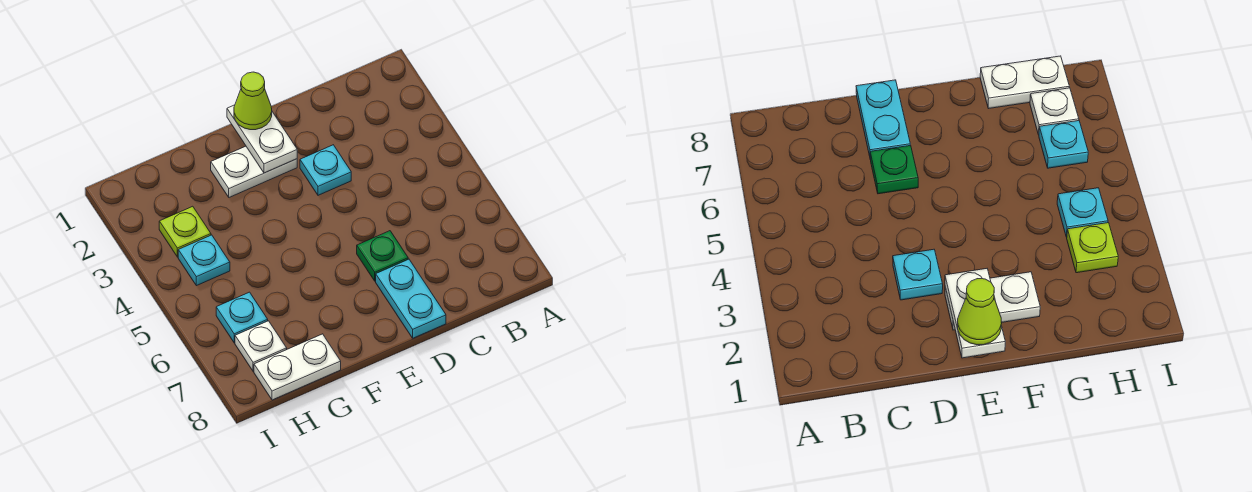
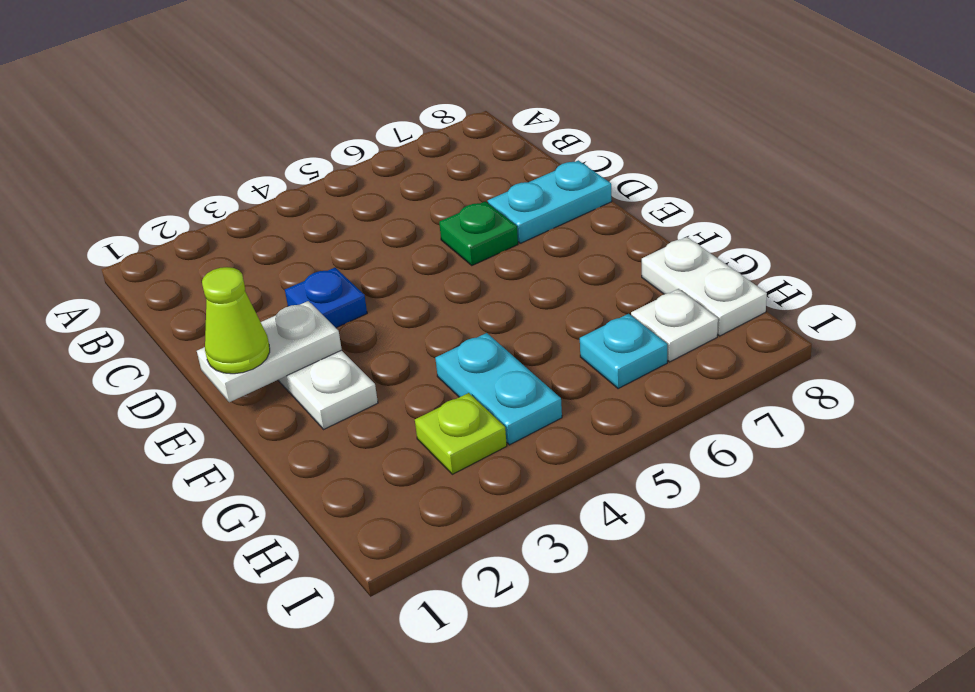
cyan plate D3 level 1 -> blue plate D3 level 1
cyan plate H4 level 1 -> cyan plate G4:H4 level 1

